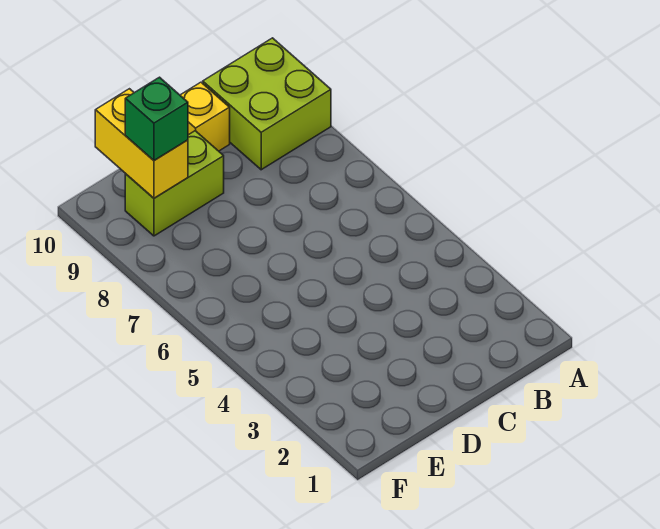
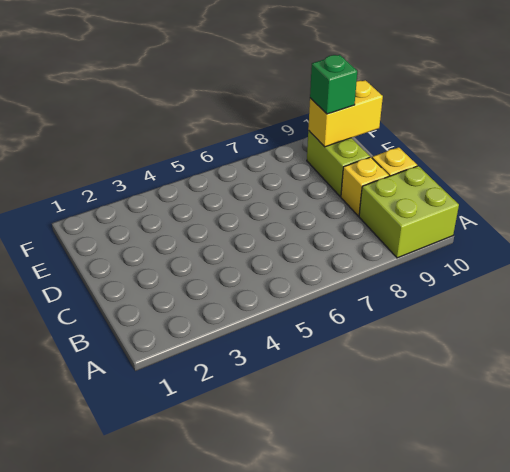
none -> yellow brick C9 level 1

